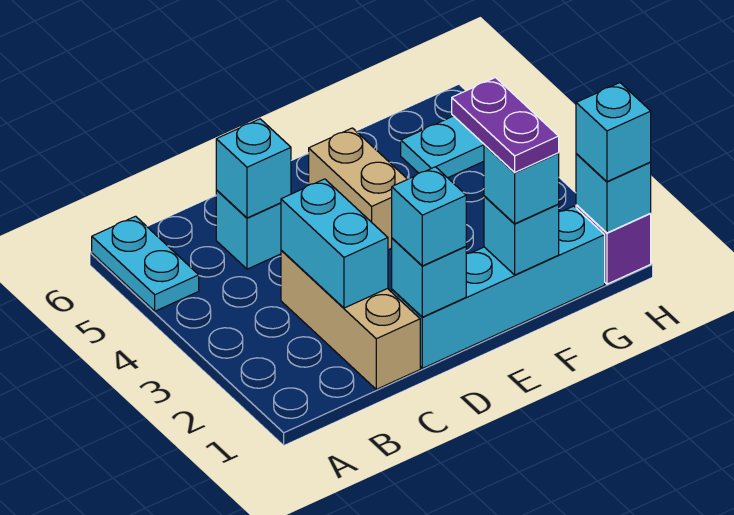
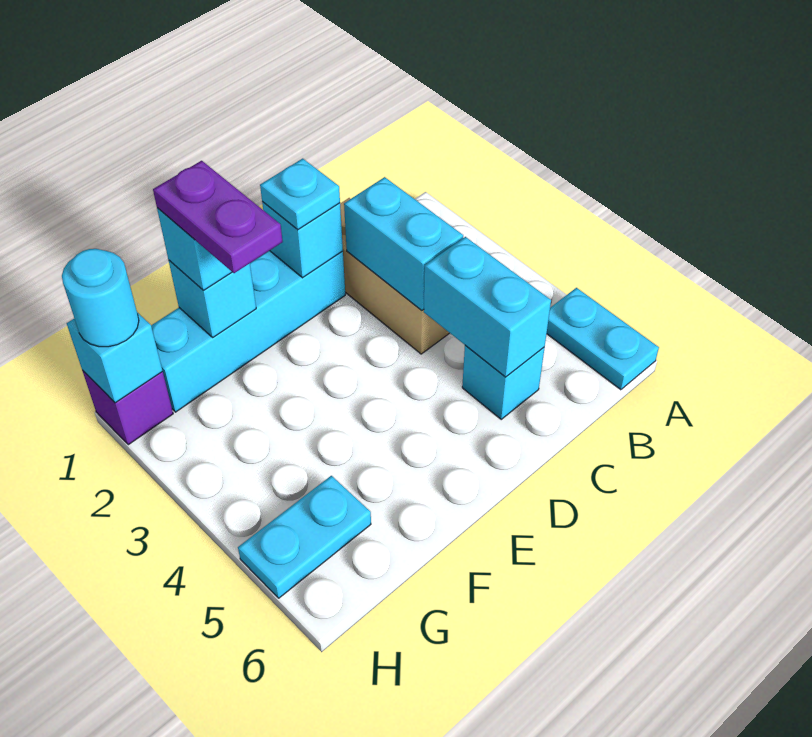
cyan brick C5 level 2 -> cyan brick C4:C5 level 2
cyan brick D1 level 3 -> cyan plate D1 level 3
tan brick E4:E5 level 1 -> none
cyan brick H1 level 3 -> cyan round brick H1 level 3

